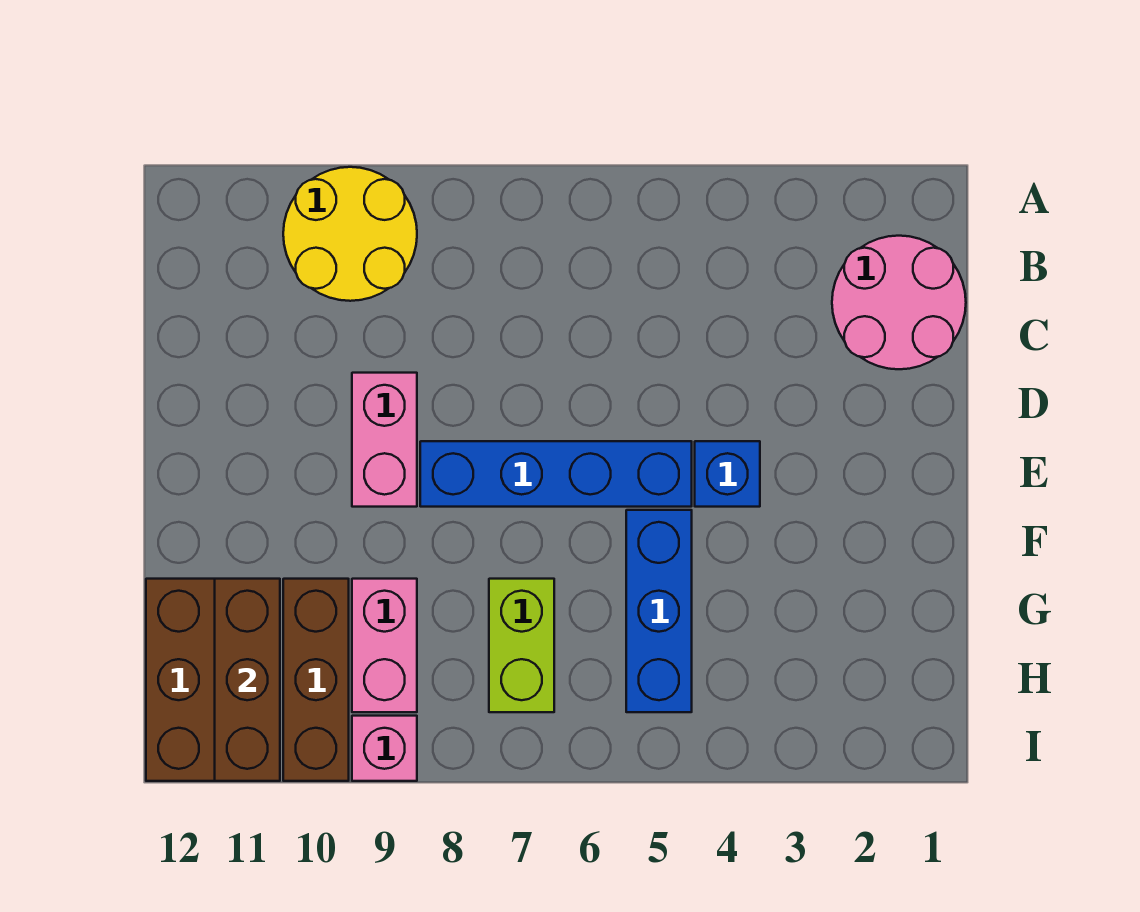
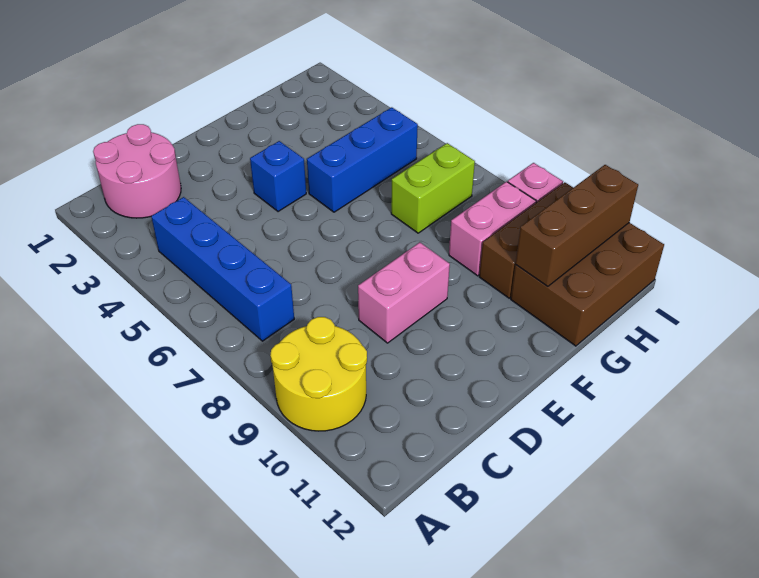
blue brick E5:E8 level 1 -> blue brick B4:B7 level 1

